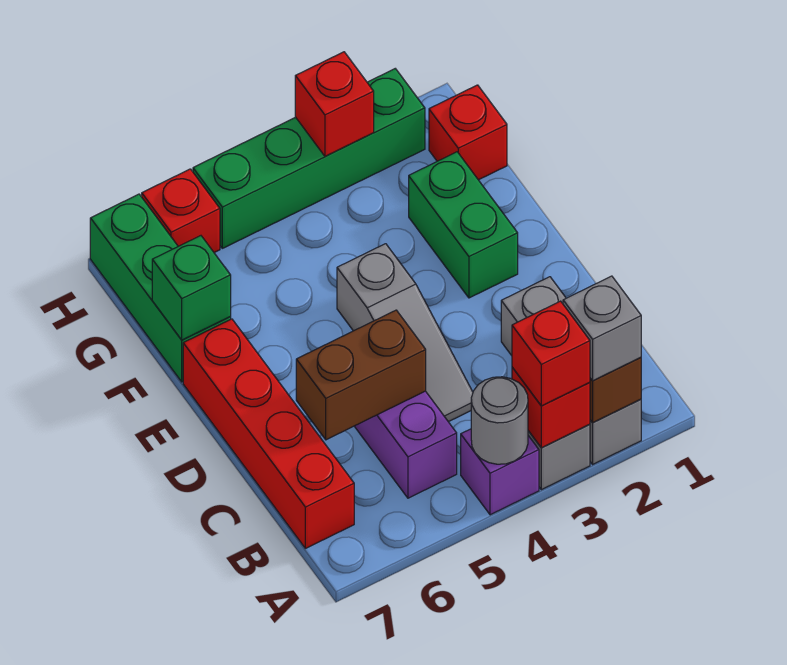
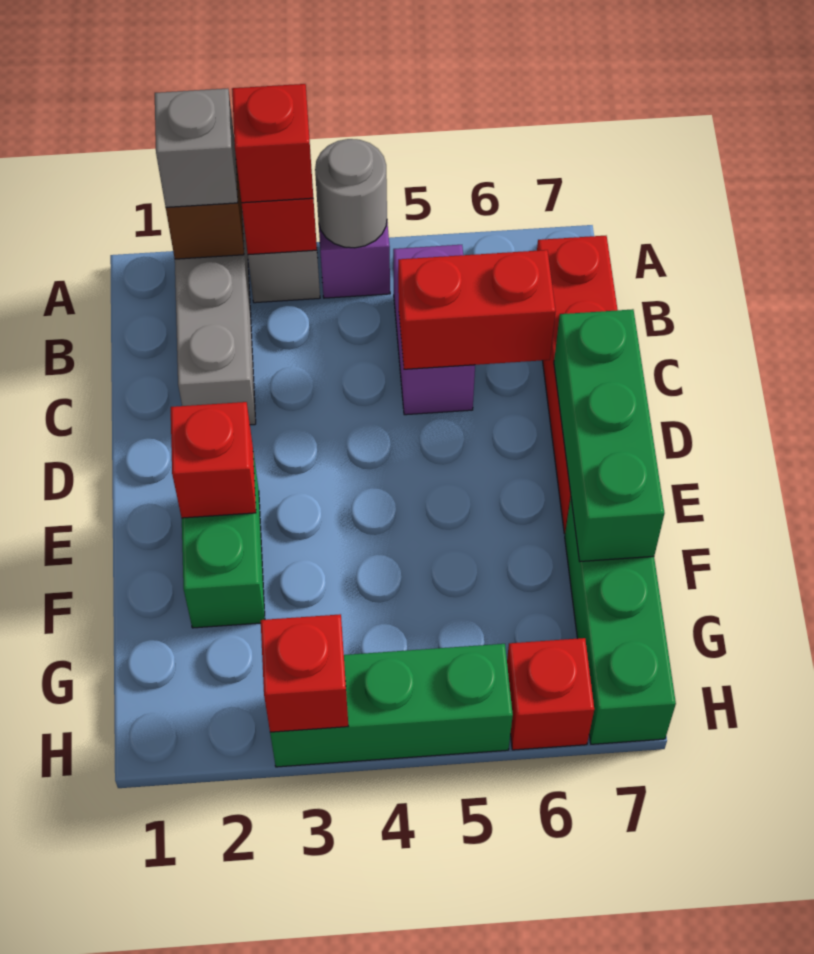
grey slope C4:E4 level 1 top E -> none
brown brick C5:C6 level 2 -> red brick C5:C6 level 2
green brick F7 level 2 -> green brick D7:F7 level 2
red brick G1 level 1 -> red brick E2 level 2
green brick H2:H5 level 1 -> green brick H3:H5 level 1

